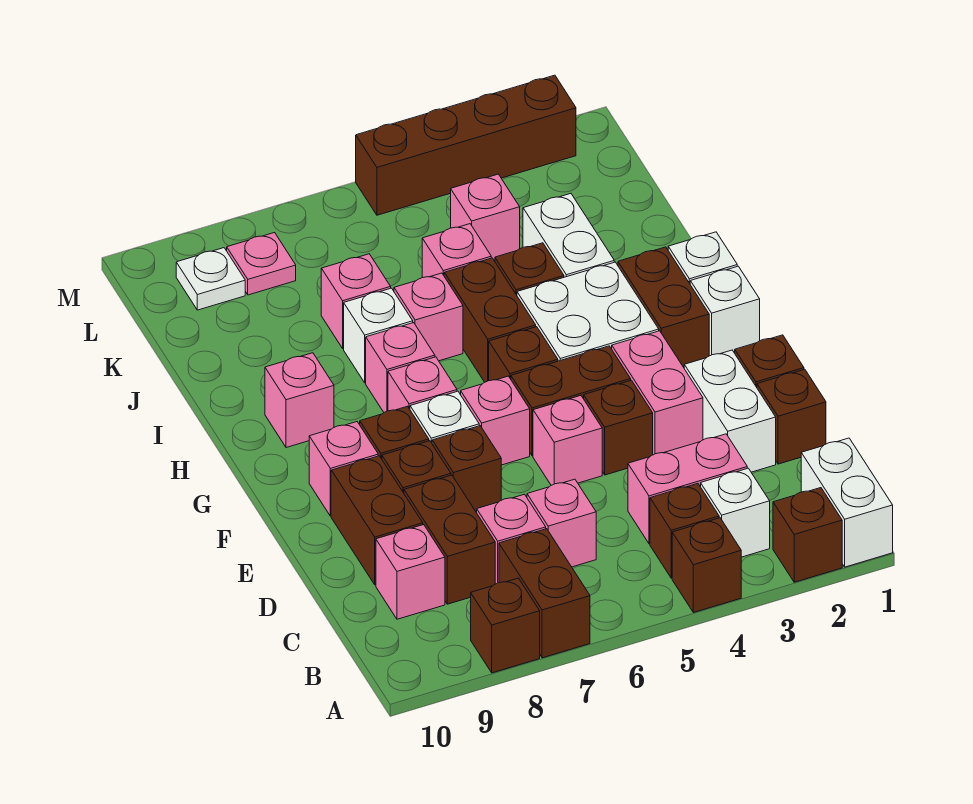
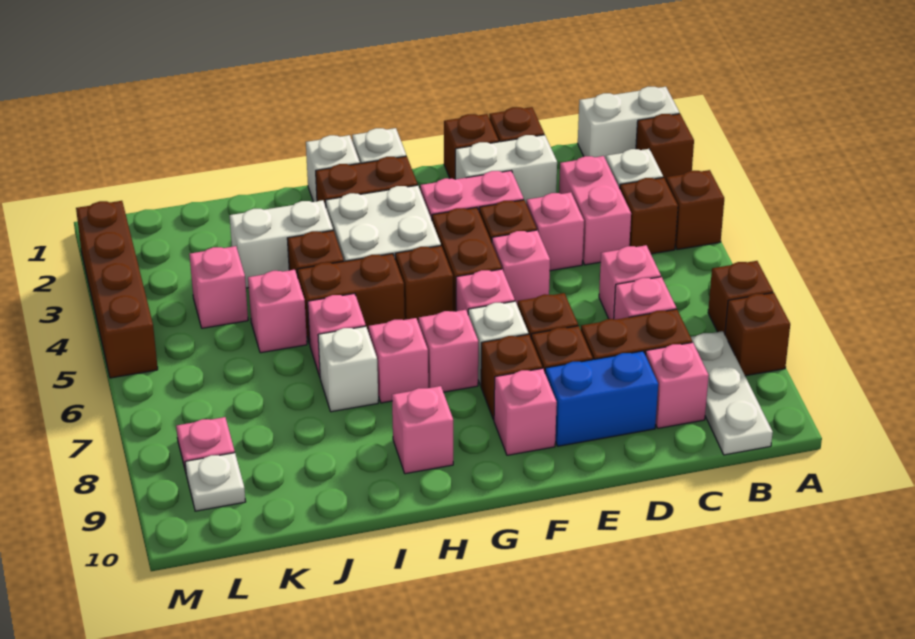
brown brick A7:B7 level 1 -> brown brick A7 level 1
none -> white plate B8:B10 level 1
brown brick D9:E9 level 1 -> blue brick D9:E9 level 1
pink brick J7 level 1 -> pink brick D4 level 1

